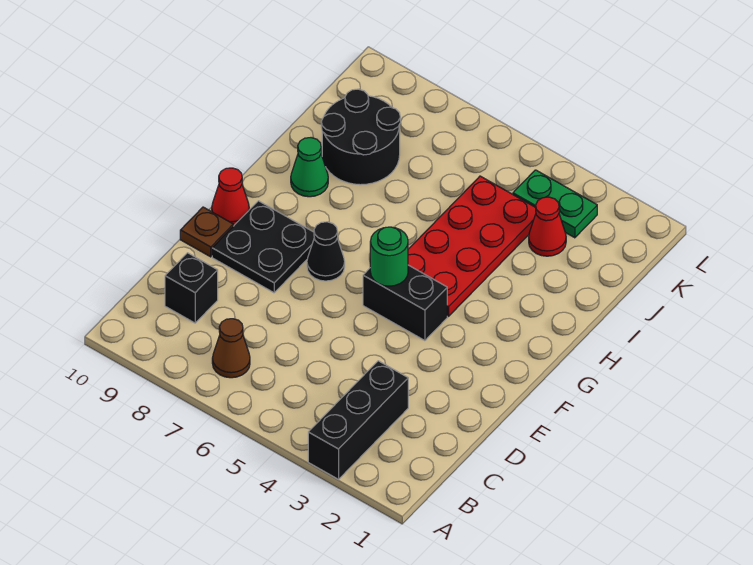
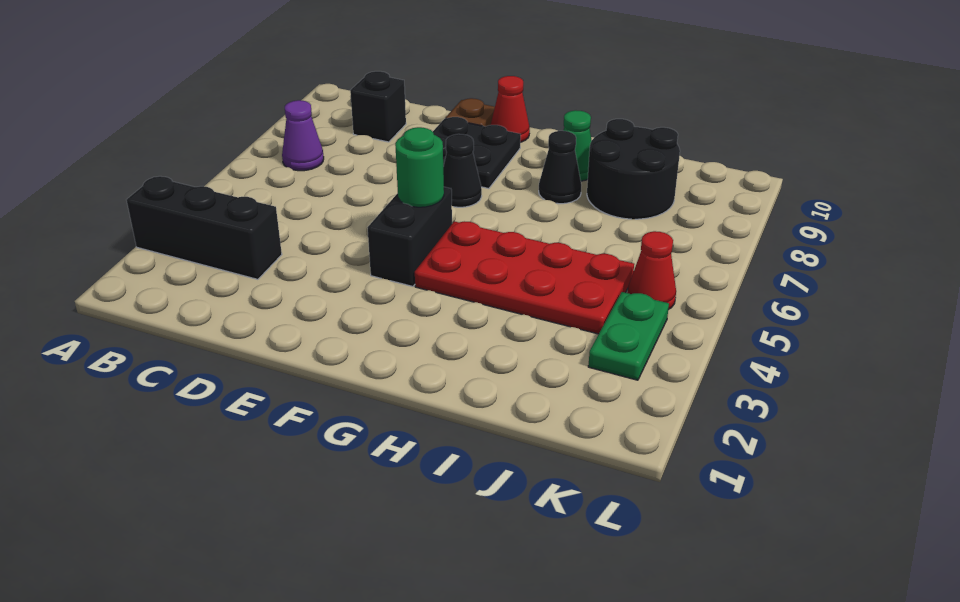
brown cone B7 level 1 -> purple cone B7 level 1
none -> black cone H8 level 1
red cone J3 level 1 -> red cone K5 level 1

